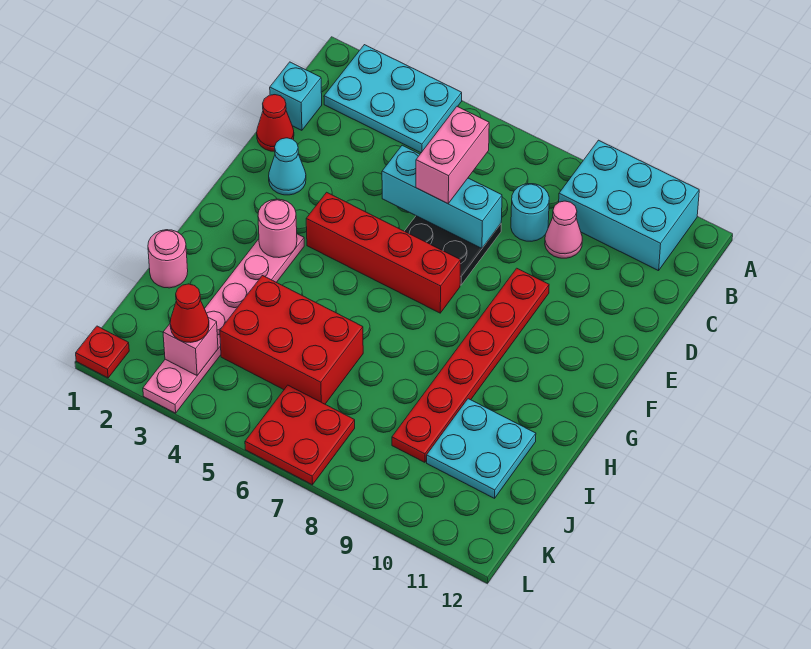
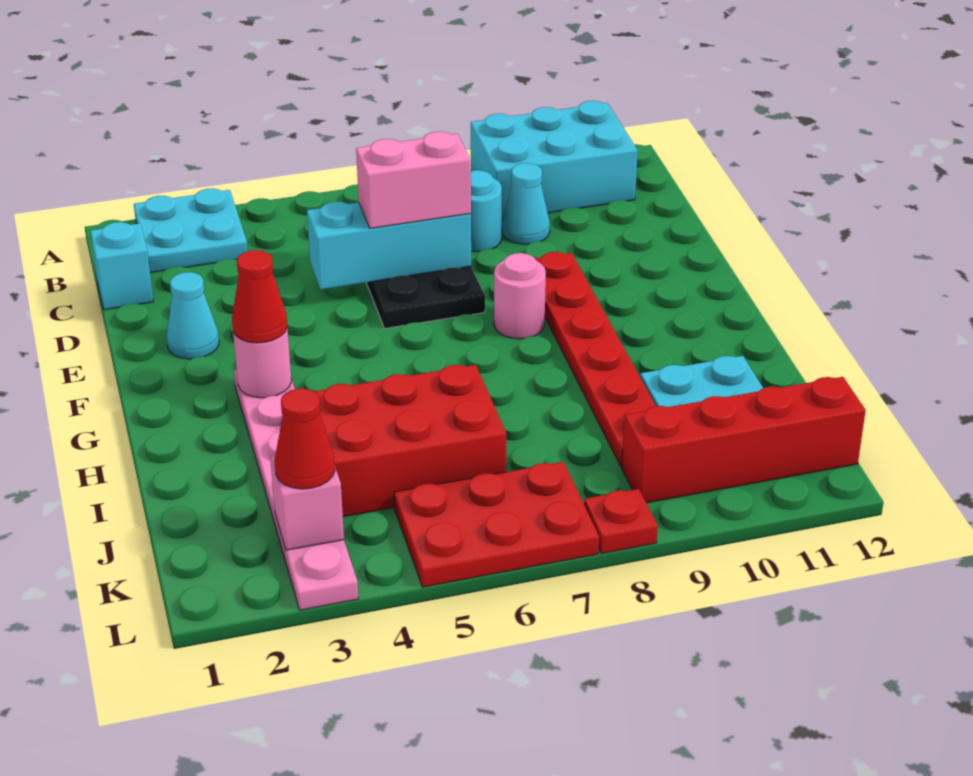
cyan plate A2:B4 level 1 -> cyan plate A2:B3 level 1
pink brick C6:D6 level 3 -> pink brick D6:D7 level 3
pink cone C9 level 1 -> cyan cone C9 level 1
red cone D1 level 1 -> red cone G3 level 3
red brick F4:F7 level 1 -> red brick K9:K12 level 1
pink round brick I1 level 1 -> pink round brick F8 level 1
red plate K6:L7 level 1 -> red plate K5:L7 level 1
red plate L1 level 1 -> red plate L8 level 1

